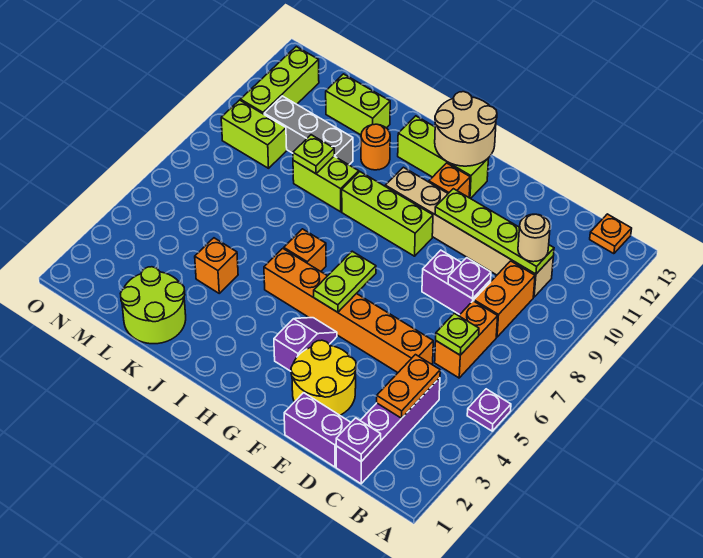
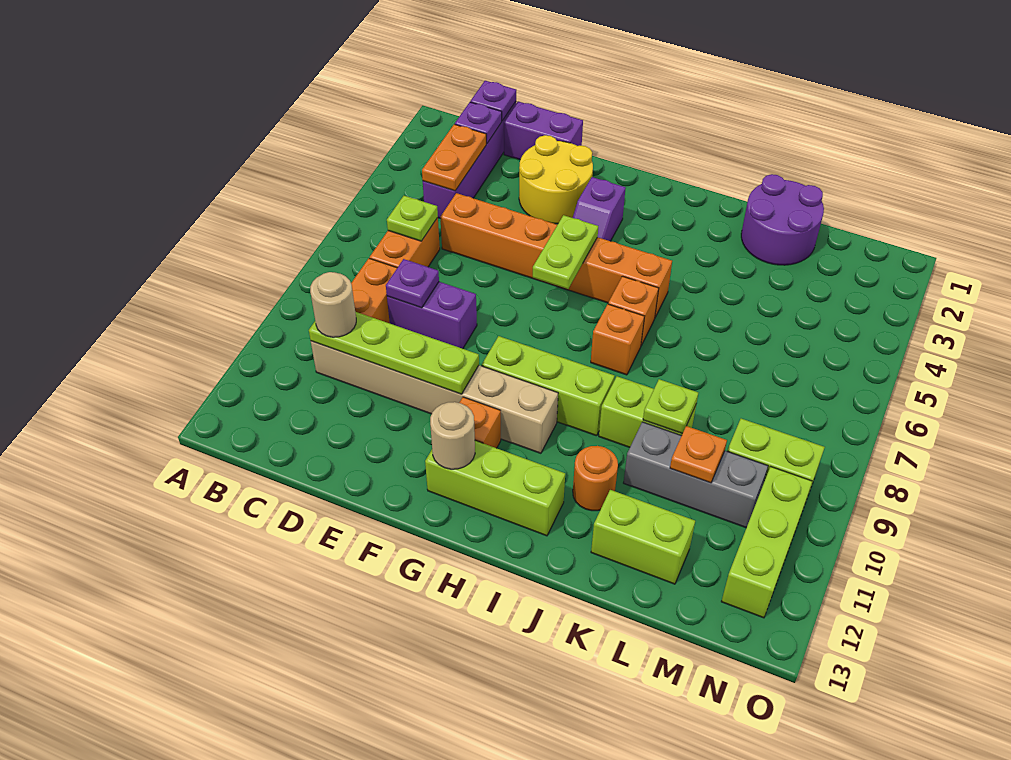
purple plate A5 level 1 -> purple plate C2 level 2
orange plate B13 level 1 -> orange plate L10 level 2
tan round brick G12:H13 level 2 -> tan round brick G12 level 2
lime round brick K1:L2 level 1 -> purple round brick K1:L2 level 1
orange brick K4 level 1 -> orange brick I7 level 1

